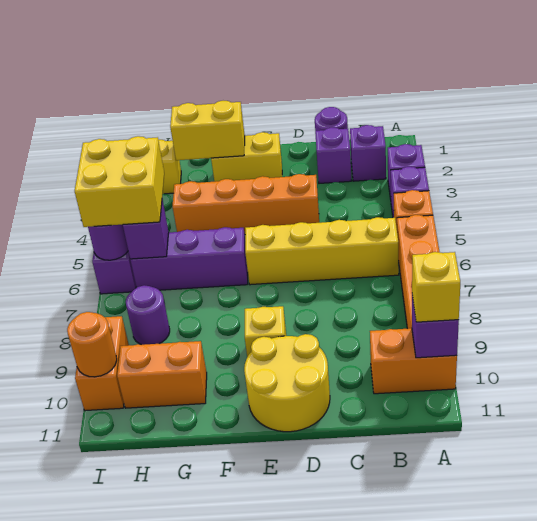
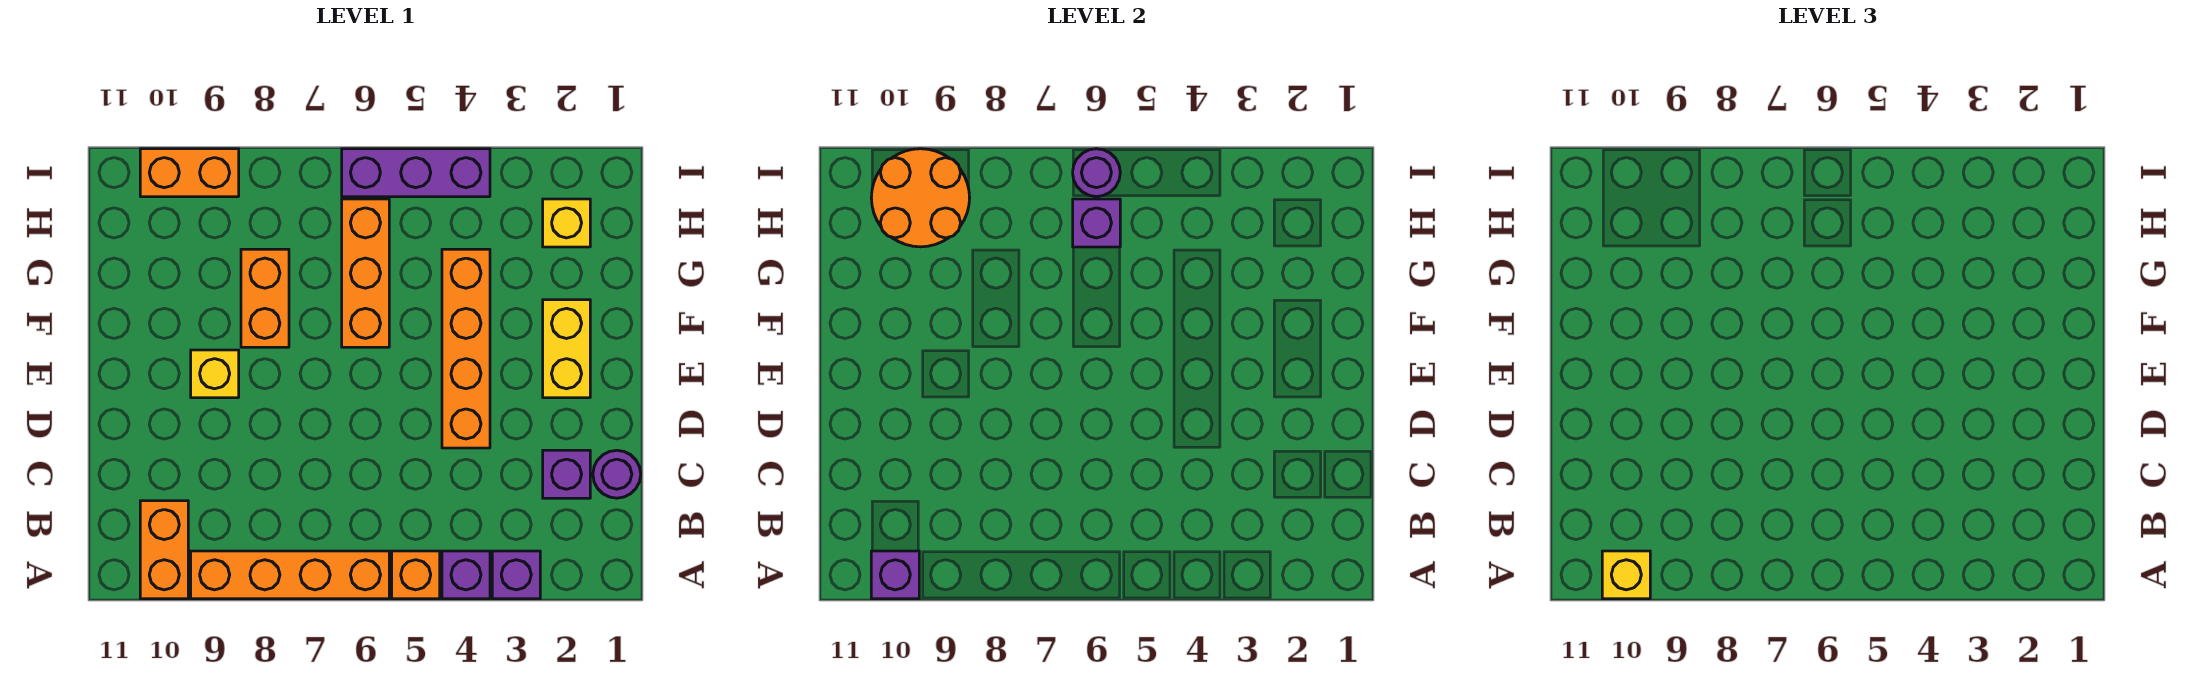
purple brick B2 level 1 -> none
yellow brick B6:E6 level 1 -> none
yellow round brick D10:E11 level 1 -> none
yellow brick F2:G2 level 2 -> none
purple brick F6:H6 level 1 -> orange brick F6:H6 level 1
orange brick G10:H10 level 1 -> orange brick F8:G8 level 1
yellow brick H5:I6 level 3 -> none
purple round brick H8 level 1 -> none
orange round brick I10 level 2 -> orange round brick H9:I10 level 2

